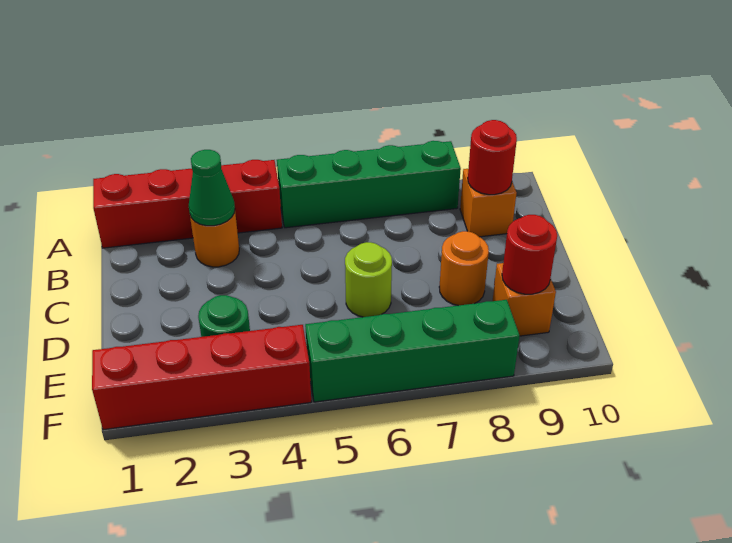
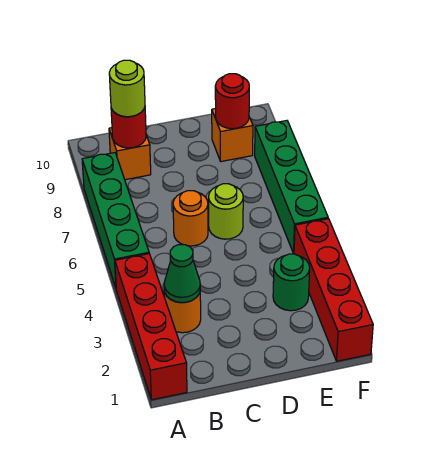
none -> lime round brick B9 level 3
orange round brick D8 level 1 -> orange round brick C6 level 1

